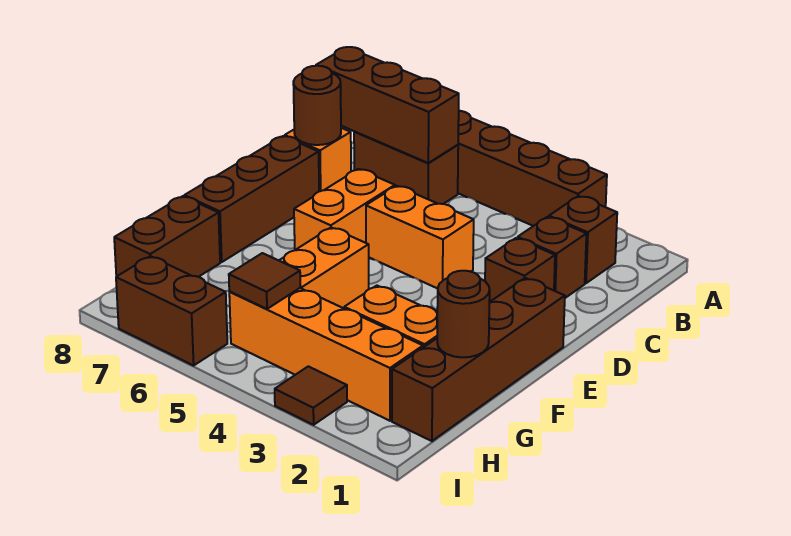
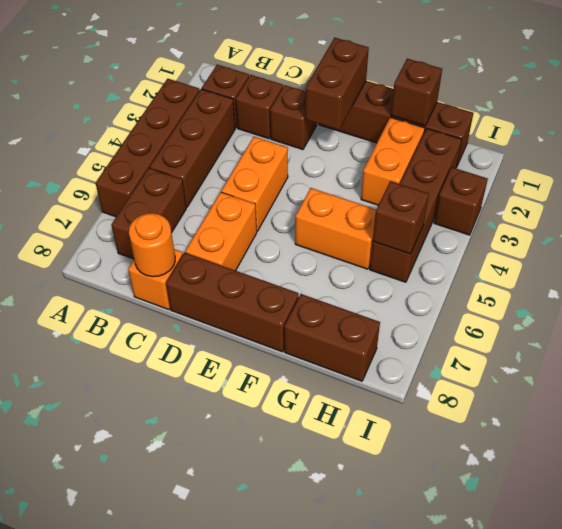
brown brick B6:B8 level 2 -> brown brick B3:B5 level 1
brown round brick C8 level 2 -> orange round brick C8 level 2
orange brick D6:E6 level 1 -> orange brick D6:D7 level 1
brown round brick G1 level 2 -> brown brick G1 level 2
orange brick H2:H5 level 1 -> brown brick H2:H5 level 1
brown tile H5 level 2 -> brown brick H5 level 2
brown tile I3 level 1 -> brown brick I3 level 1
brown brick I6:I7 level 1 -> brown brick E1:E2 level 2

